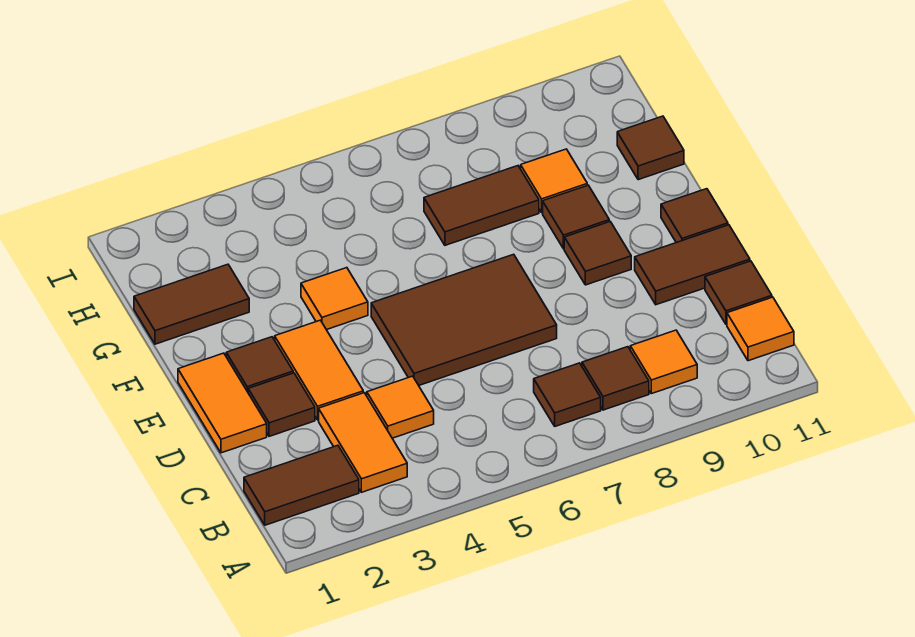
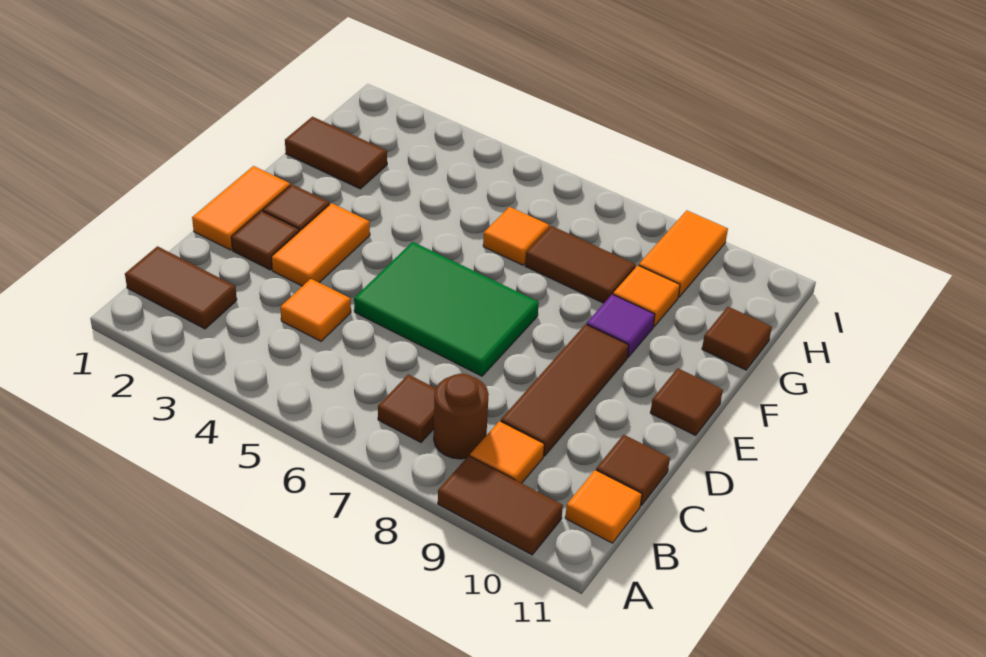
orange tile B3:C3 level 1 -> orange tile H9:I9 level 1
brown tile B8 level 1 -> brown round brick B8 level 1
brown tile D5:E7 level 1 -> green tile D5:E7 level 1
brown tile D10:D11 level 1 -> brown tile A9:A10 level 1
brown tile E9 level 1 -> brown tile C9:E9 level 1
orange tile F4 level 1 -> orange tile G6 level 1
brown tile F9 level 1 -> purple tile F9 level 1

